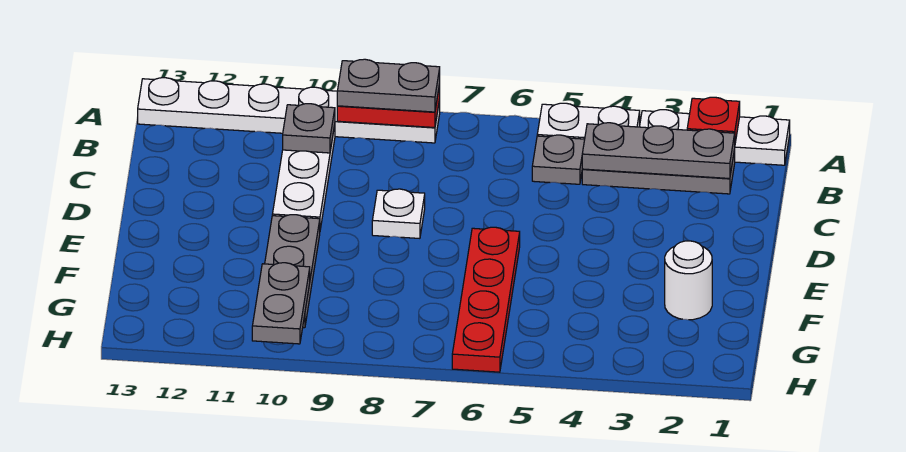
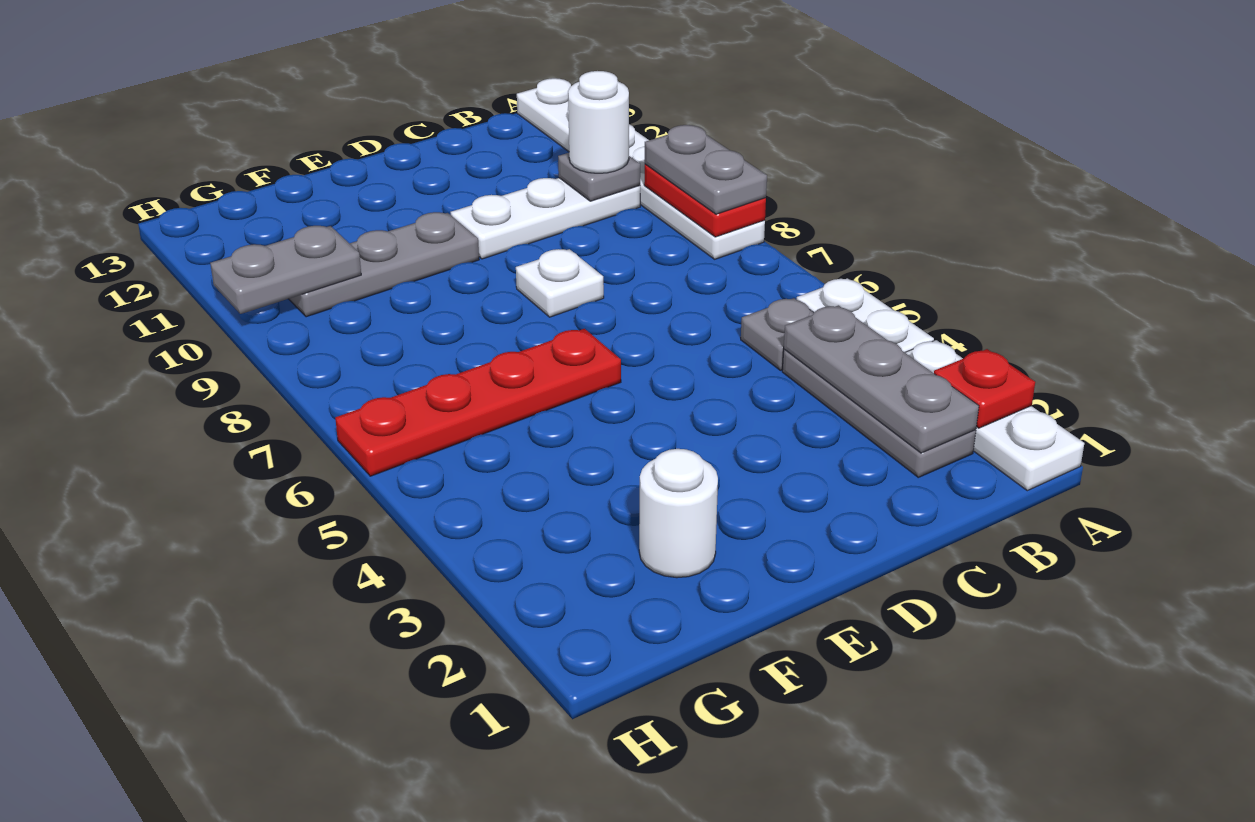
none -> white round brick B10 level 3

